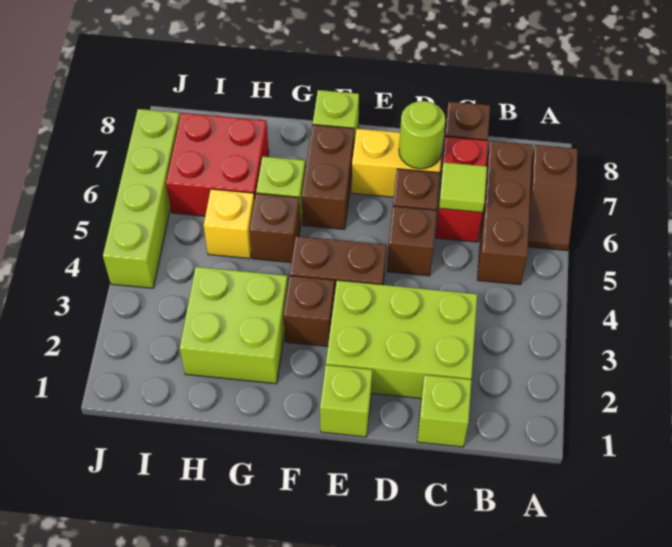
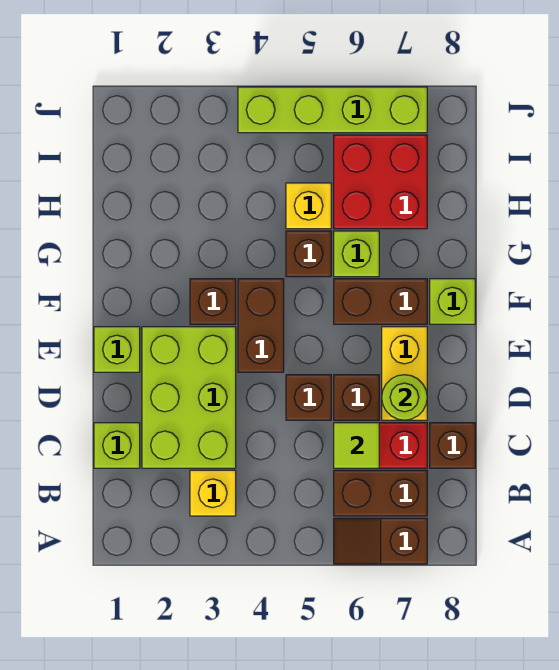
none -> yellow brick B3 level 1
brown brick B5:B7 level 1 -> brown brick B6:B7 level 1
lime brick G2:H3 level 1 -> none

